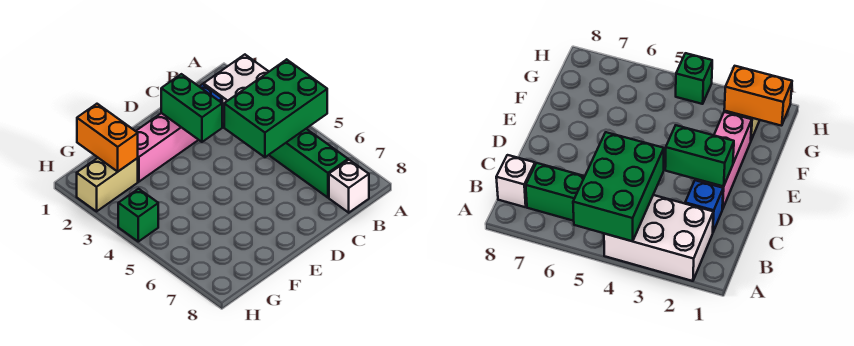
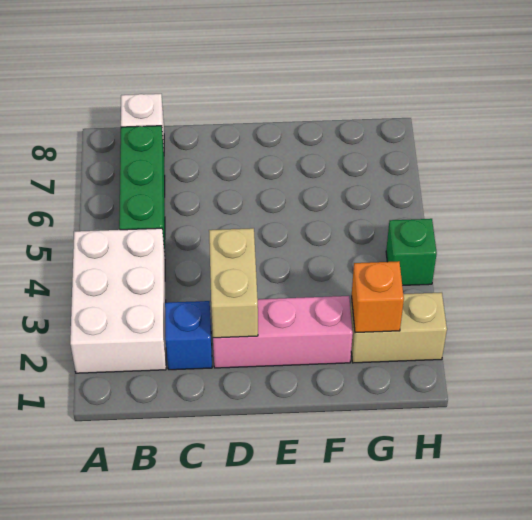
green brick A4:C5 level 2 -> none
green brick D2:D3 level 2 -> tan brick D2:D3 level 2
orange brick G1:G2 level 2 -> orange brick G2 level 2

